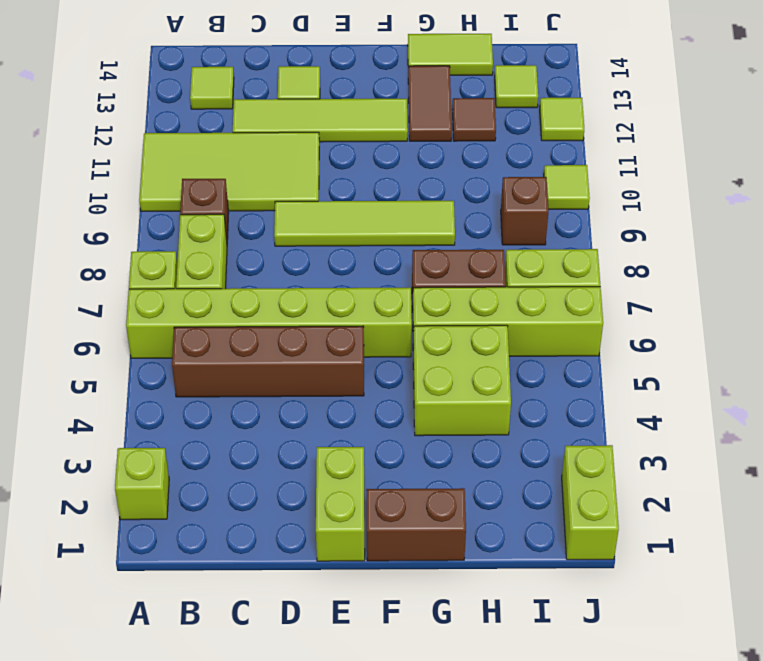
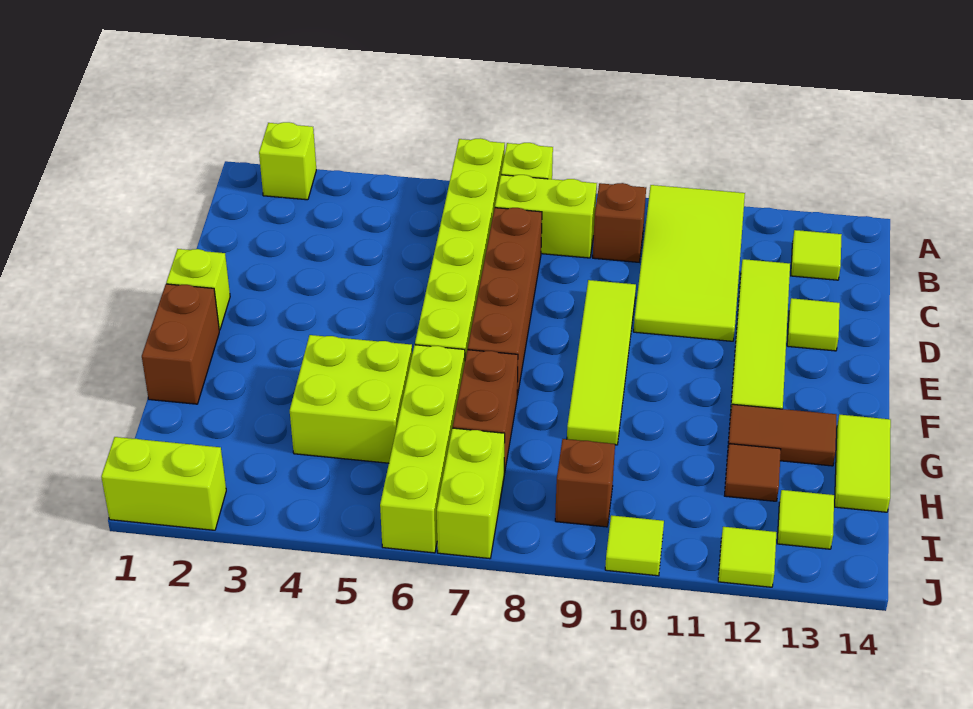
brown brick B5:E5 level 1 -> brown brick C7:F7 level 1
lime brick E1:E2 level 1 -> lime brick E1 level 1

